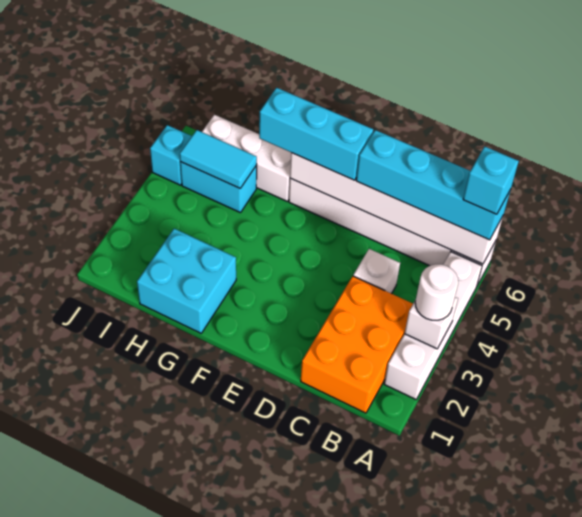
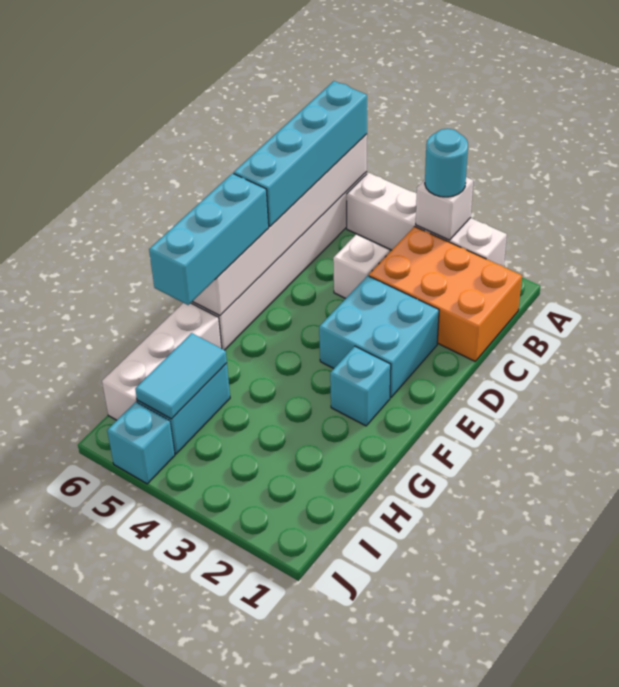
white round brick A3 level 3 -> cyan round brick A3 level 3
cyan brick A6 level 4 -> cyan brick F2 level 1
cyan brick G1:H2 level 1 -> cyan brick D2:E3 level 1

